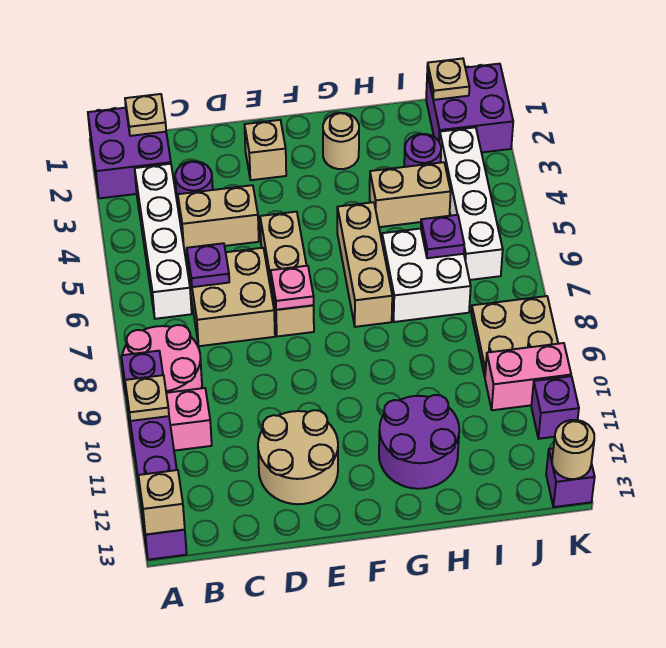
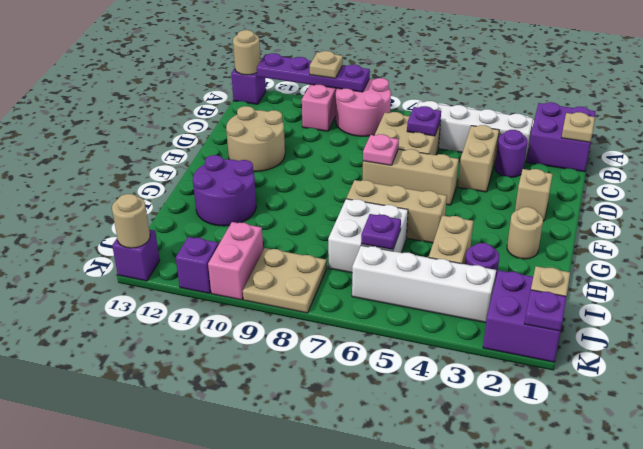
tan brick A13 level 2 -> tan round brick A13 level 2
none -> purple plate K1 level 2

